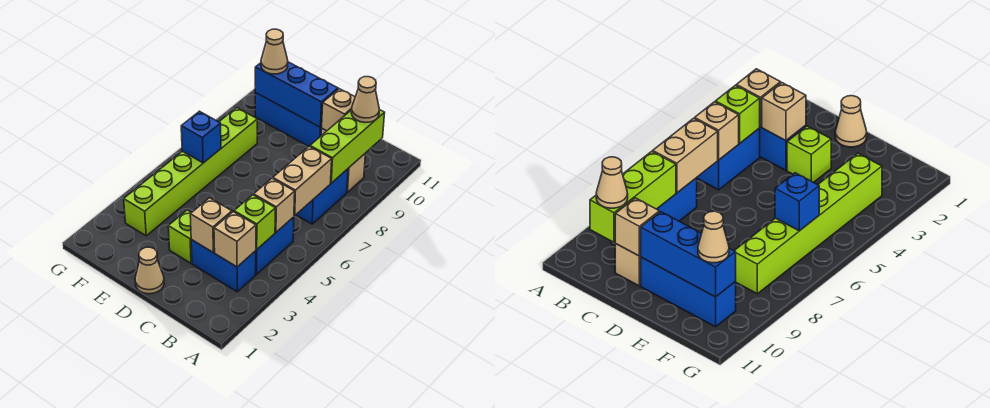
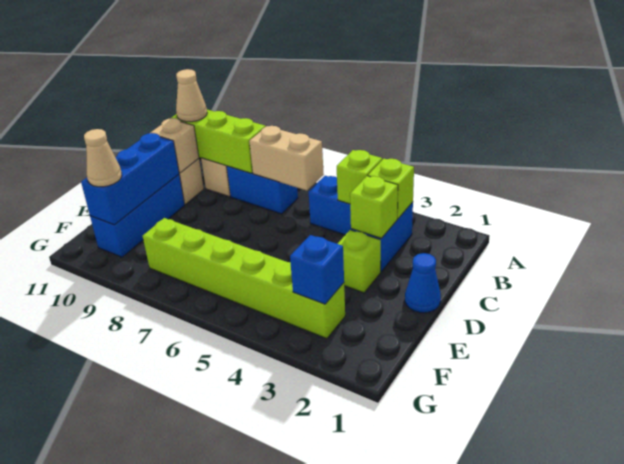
tan brick B3 level 2 -> lime brick B3 level 2
tan brick B5 level 2 -> none
tan brick C3 level 2 -> lime brick C3 level 2
tan cone D1 level 1 -> blue cone D1 level 1
blue brick F6 level 2 -> blue brick F3 level 2

